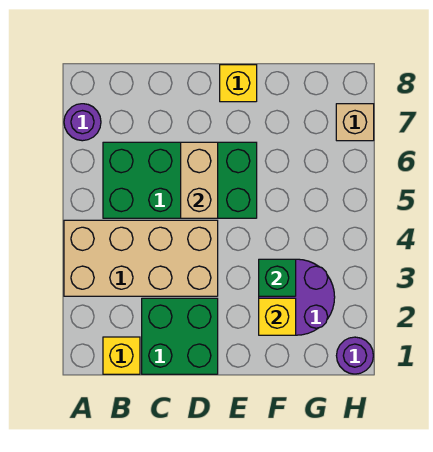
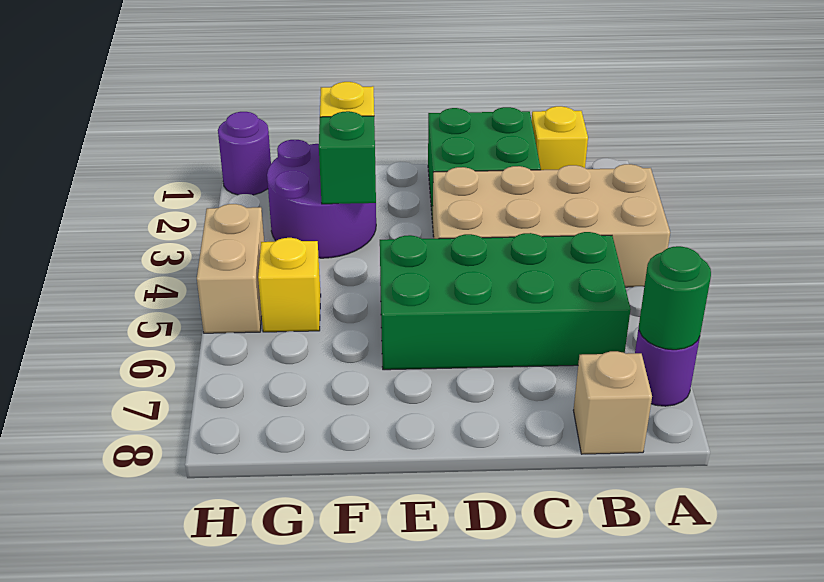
none -> green round brick A7 level 2
tan brick D5:D6 level 2 -> tan brick H4:H5 level 1
yellow brick E8 level 1 -> yellow brick G5 level 1
tan brick H7 level 1 -> tan brick B8 level 1

